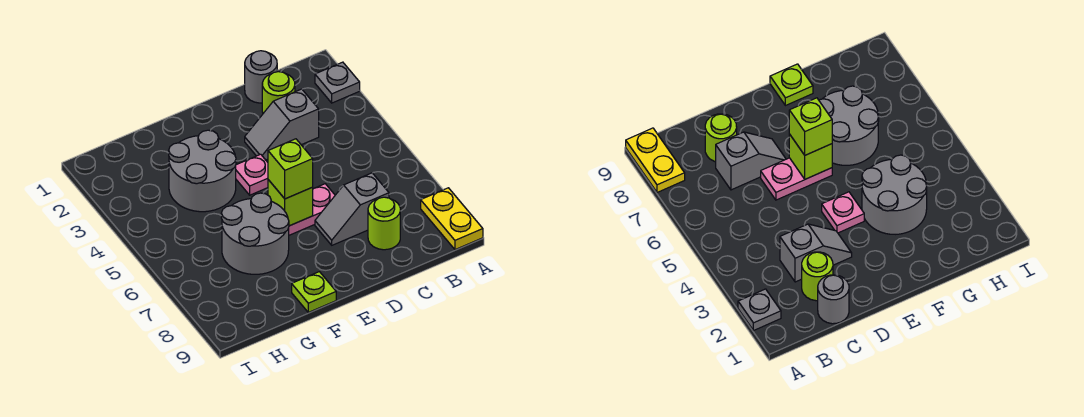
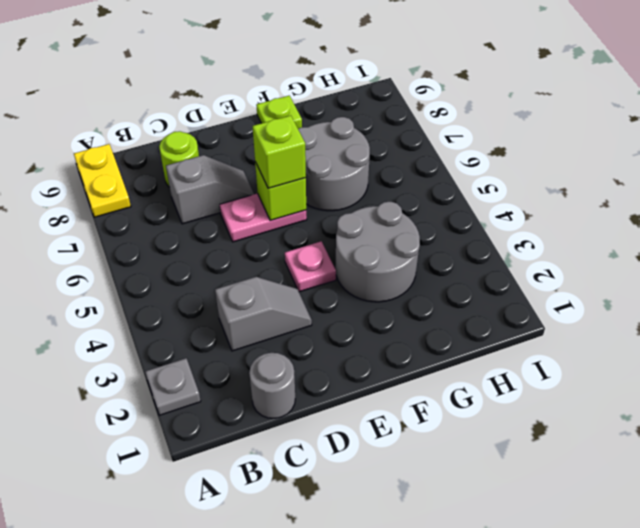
lime round brick C2 level 1 -> none

